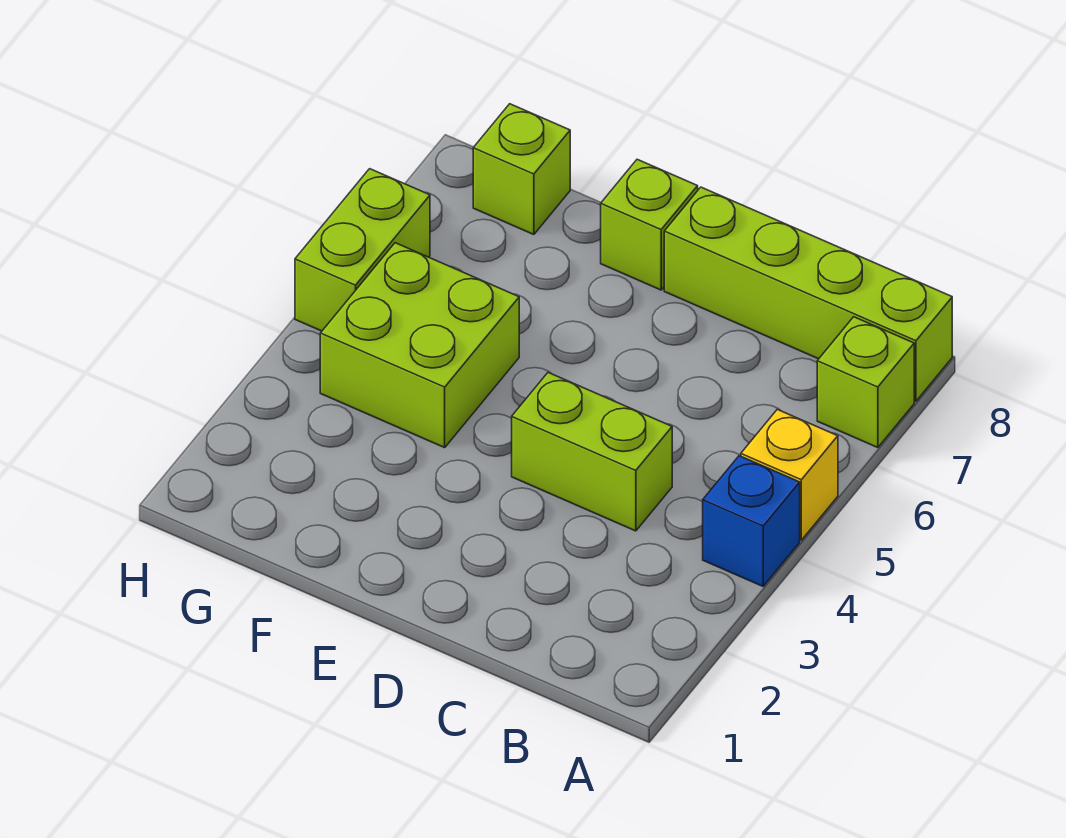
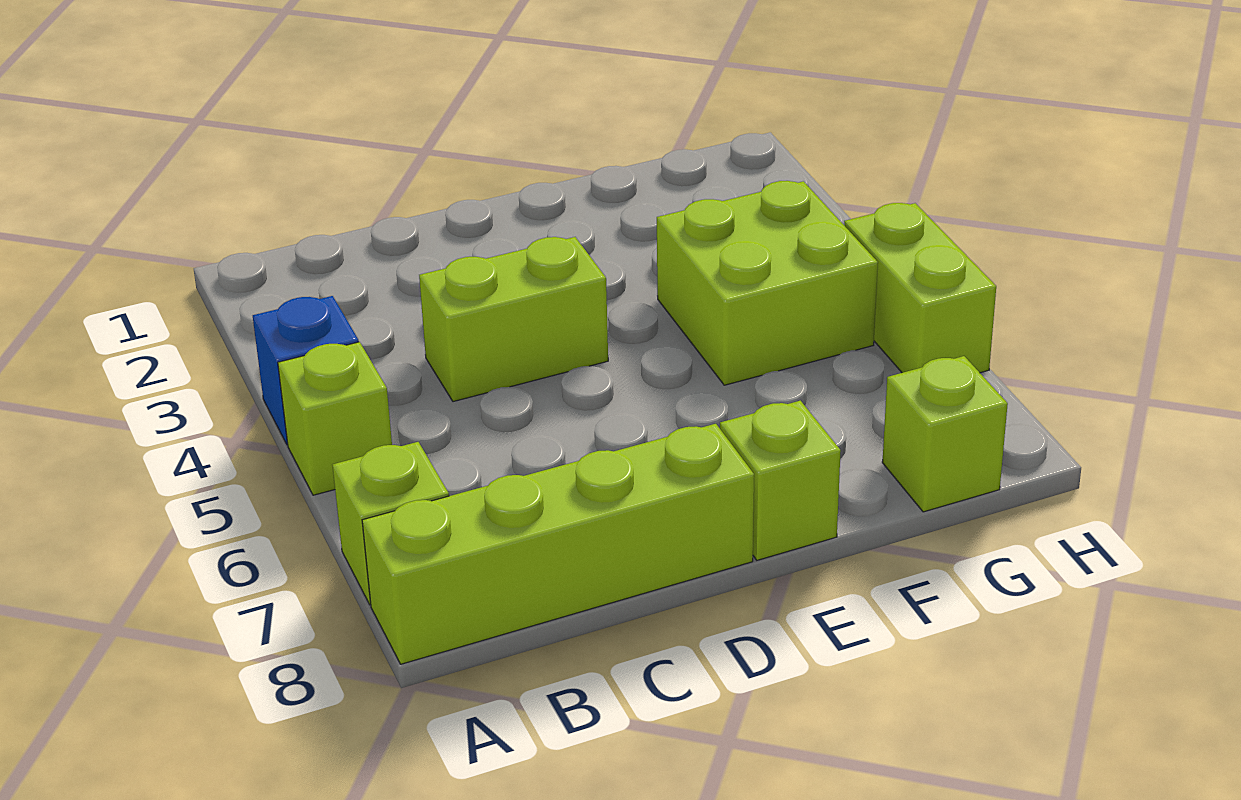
yellow brick A5 level 1 -> lime brick A5 level 1

